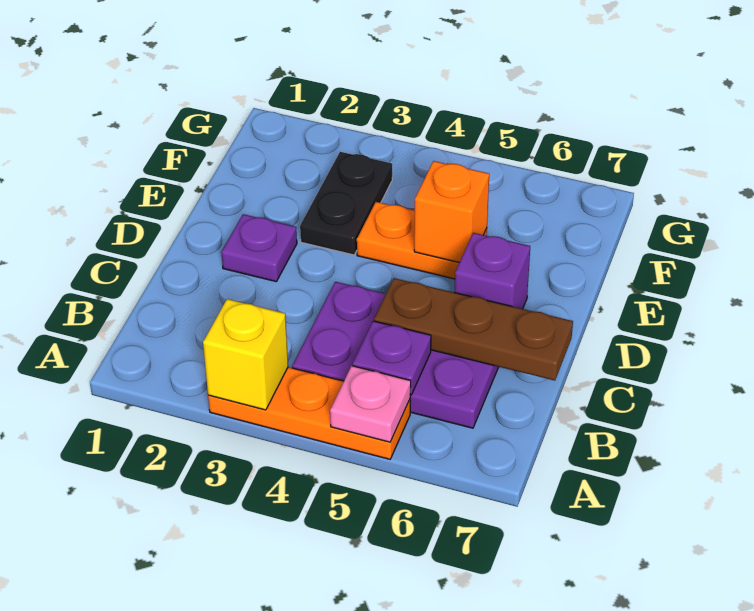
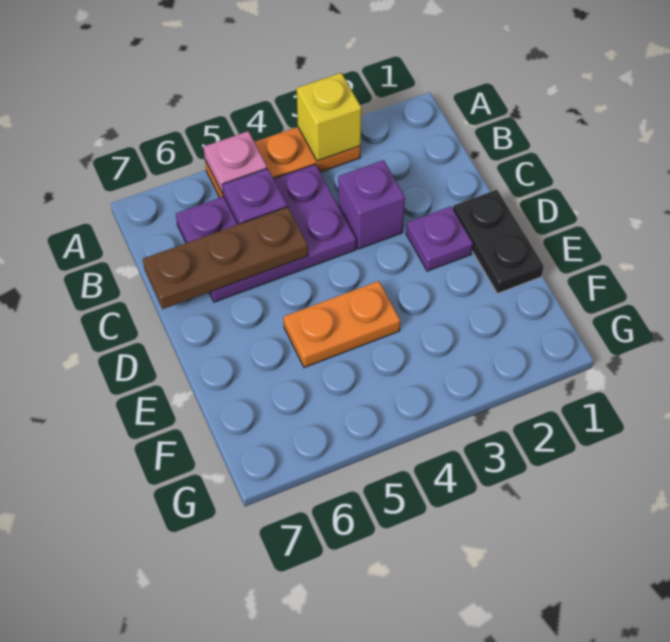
purple brick D6 level 1 -> purple brick C3 level 1
black plate E3:F3 level 1 -> black plate D1:E1 level 1
orange brick E5 level 2 -> none

